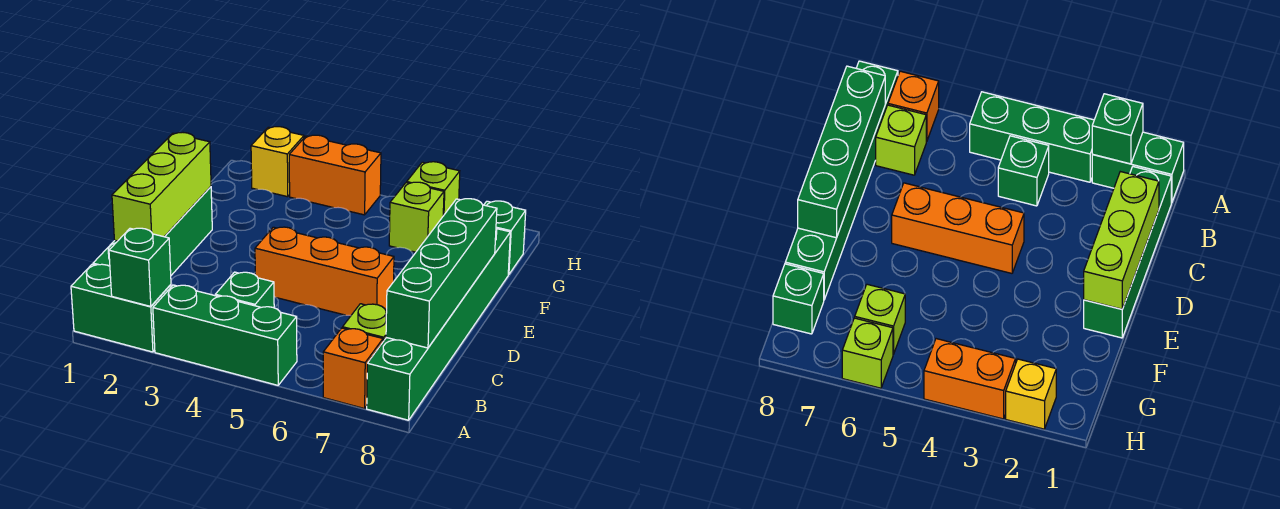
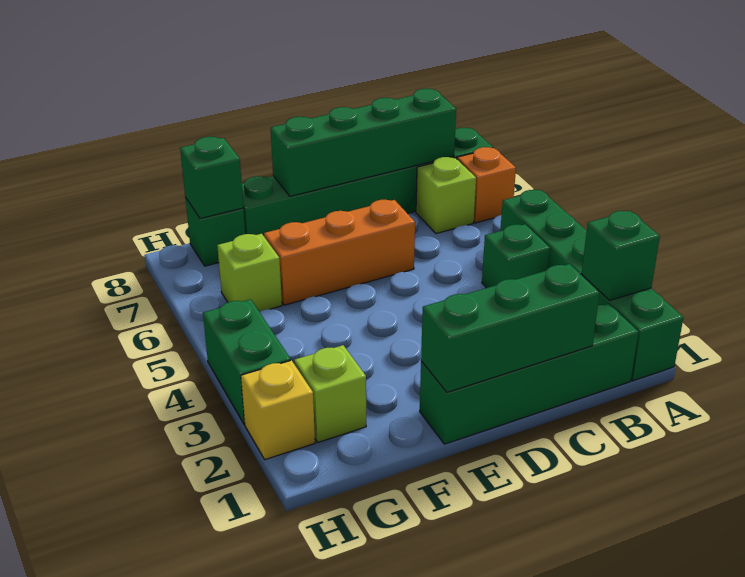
lime brick C1:E1 level 2 -> green brick C1:E1 level 2
orange brick D4:D6 level 1 -> orange brick D6:F6 level 1
none -> green brick G8 level 2
orange brick H3:H4 level 1 -> green brick H3:H4 level 1
lime brick H6 level 1 -> lime brick G2 level 1

